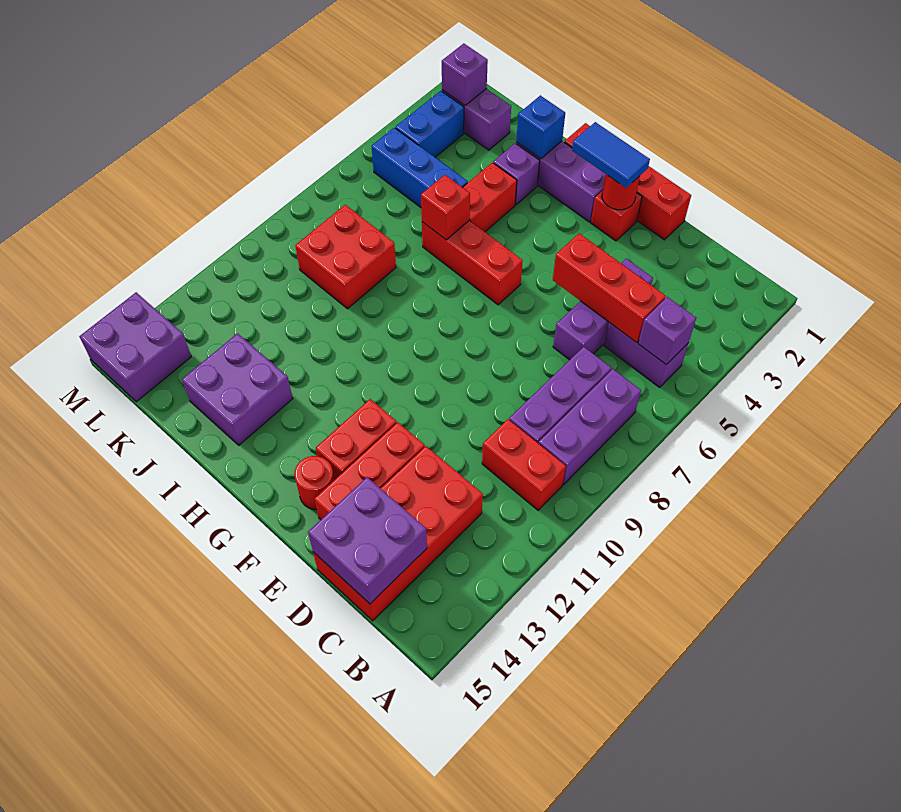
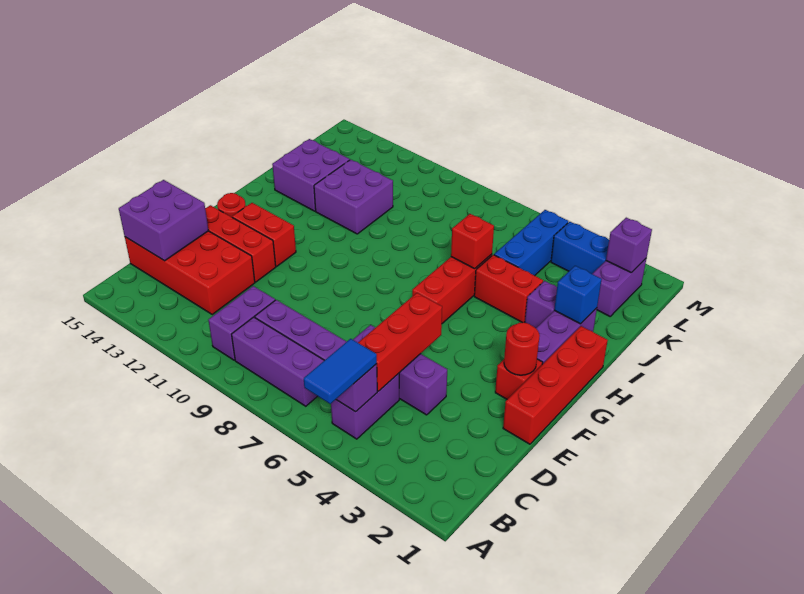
red brick B10:C10 level 1 -> purple brick B10:C10 level 1
blue tile F2:G2 level 3 -> blue tile A5:B5 level 3
red brick J8:K9 level 1 -> none
purple brick L14:M15 level 1 -> purple brick I11:J12 level 1

